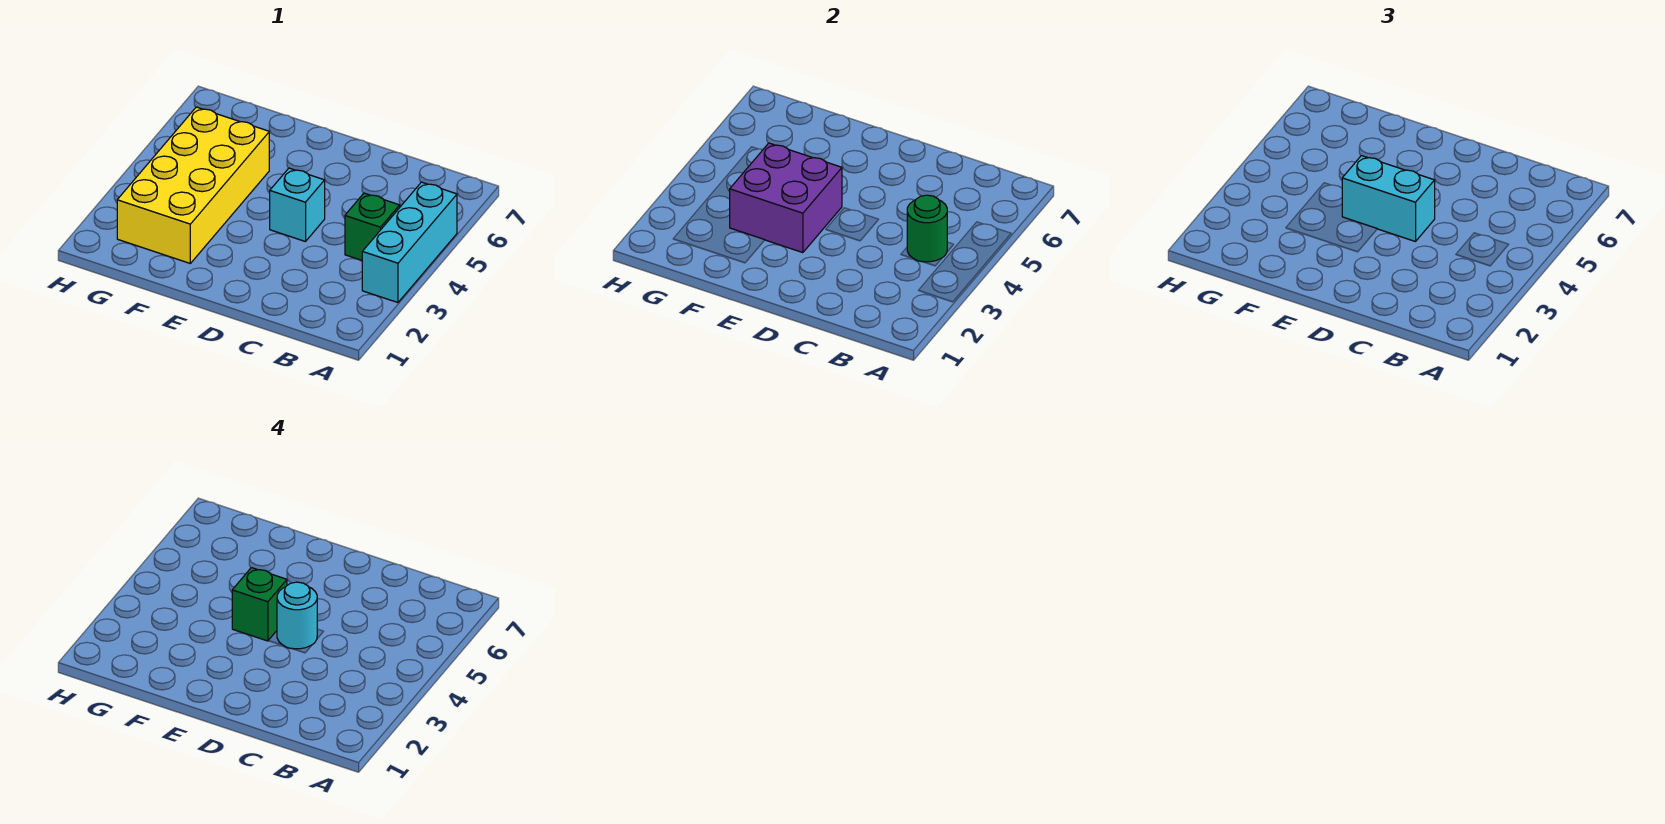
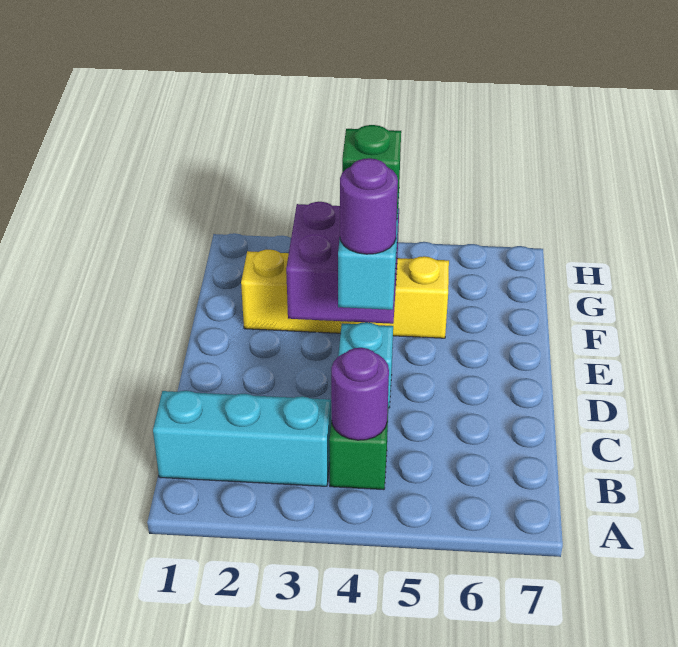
cyan brick A3:A5 level 1 -> cyan brick B1:B3 level 1
green round brick B4 level 2 -> purple round brick B4 level 2
cyan round brick D4 level 4 -> purple round brick D4 level 4
yellow brick F2:G5 level 1 -> yellow brick F2:F5 level 1

